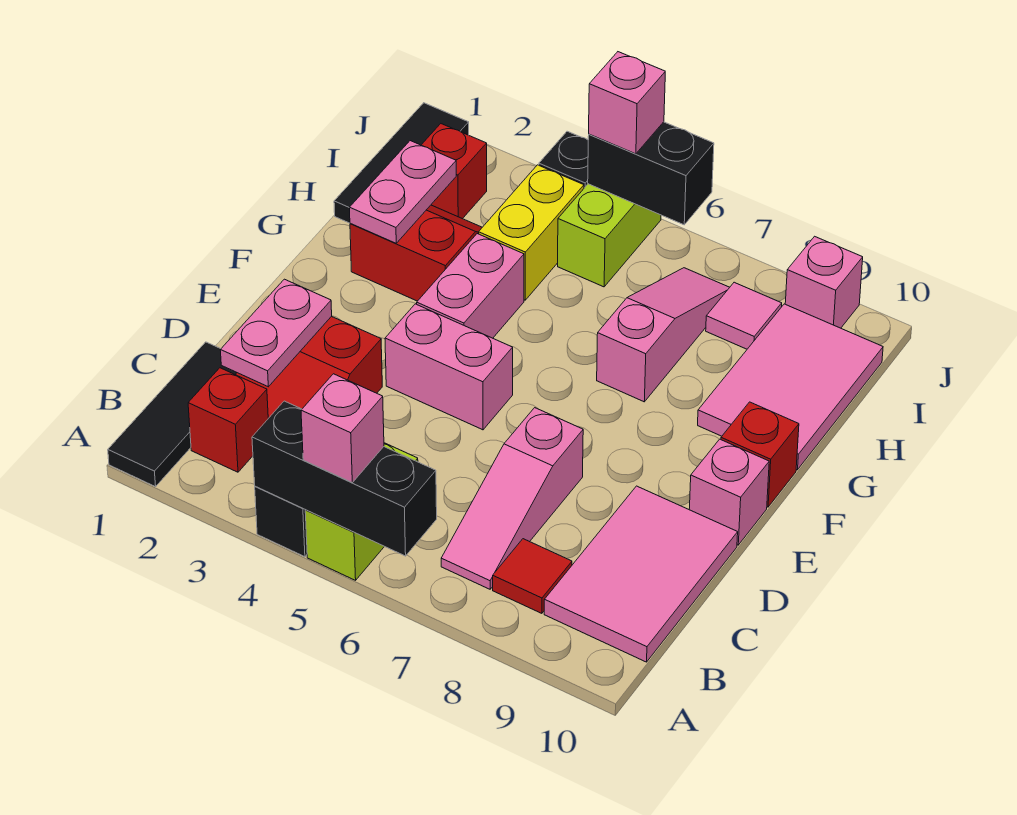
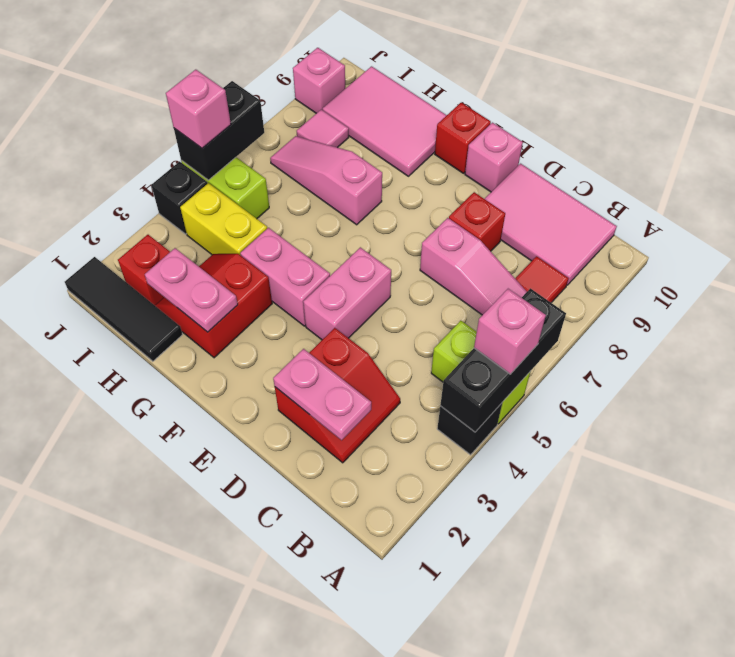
black tile A1:C1 level 1 -> none
red brick B2 level 1 -> red brick D8 level 1

